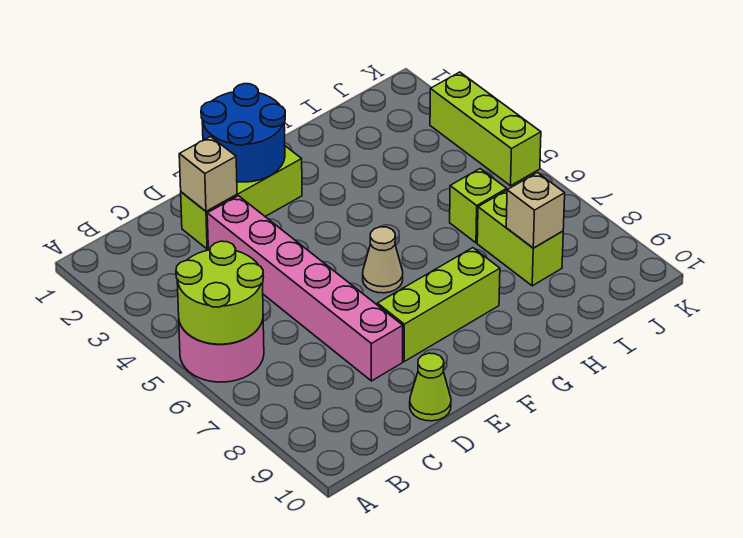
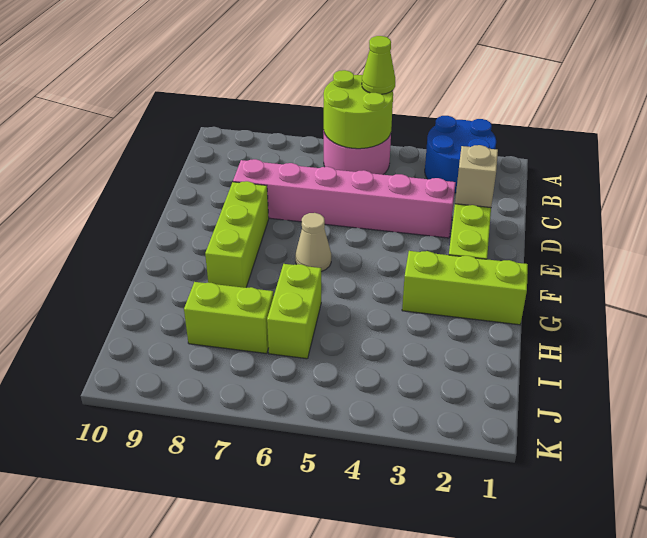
lime cone D10 level 1 -> lime cone A5 level 3
blue round brick E1:F2 level 2 -> blue round brick A2:B3 level 1
lime brick I6 level 1 -> lime brick H6:I6 level 1
tan brick I8 level 2 -> none
lime brick K3:K5 level 1 -> lime brick G1:G3 level 1

